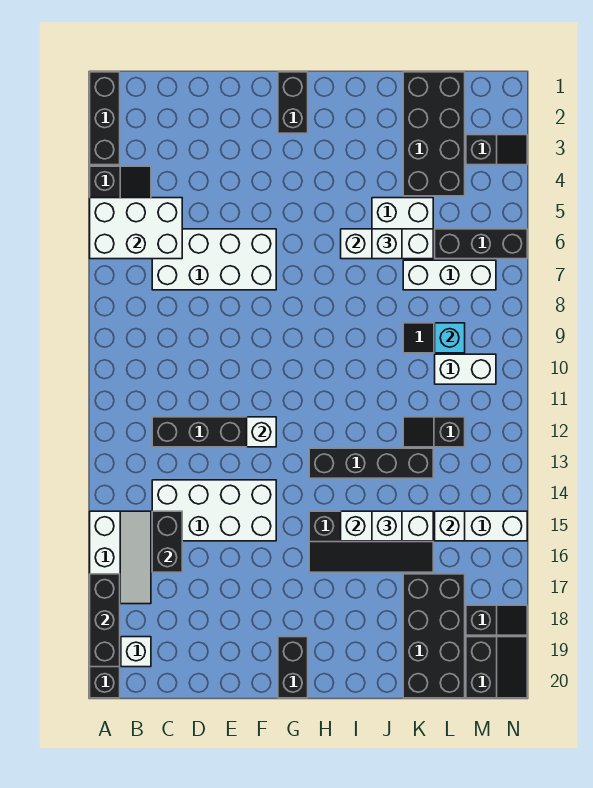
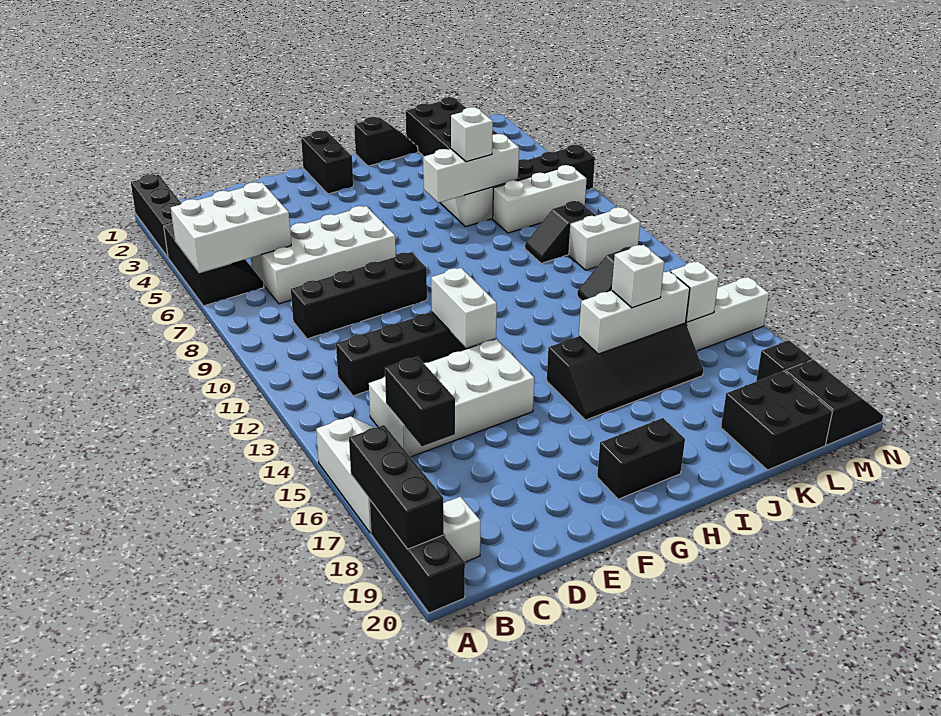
white brick F12 level 2 -> white brick F12:F13 level 2
black brick G19:G20 level 1 -> black brick G19:H19 level 1
black brick H13:K13 level 1 -> black brick C9:F9 level 1
black brick K17:L20 level 1 -> black brick K19:L20 level 1
cyan brick L9 level 2 -> none
black slope M3:N3 level 1 top M -> black slope I1:J1 level 1 top I

